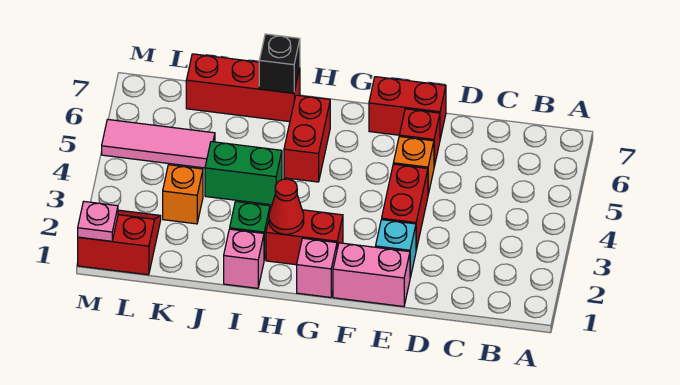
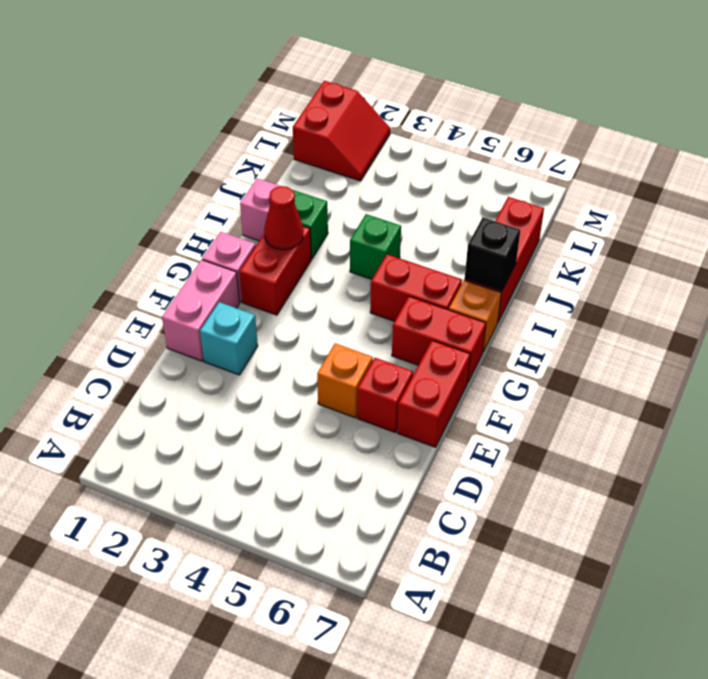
red brick E3:E4 level 1 -> red brick G6:G7 level 1
green brick I4:J4 level 1 -> green brick I4 level 1
orange brick K3 level 1 -> orange brick H7 level 1
pink tile K5:M5 level 1 -> none
pink plate M1 level 2 -> none

